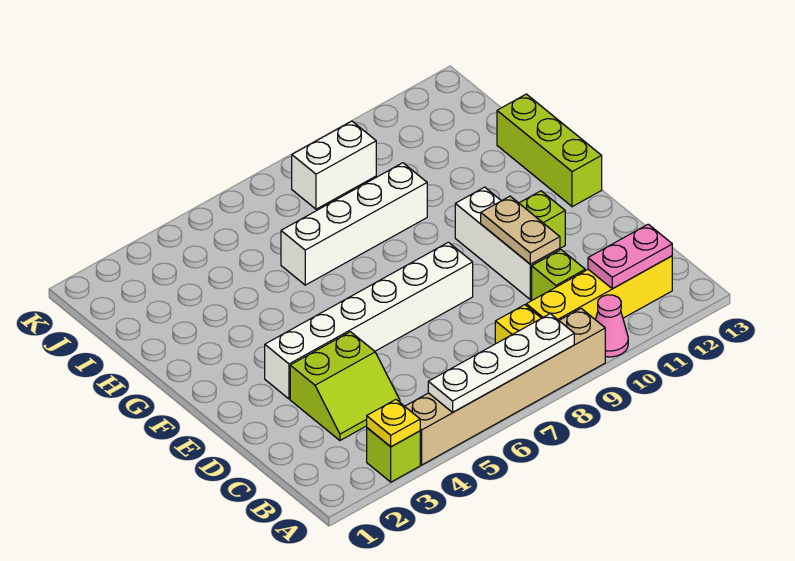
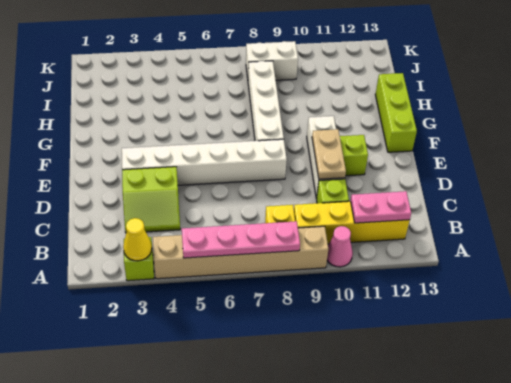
yellow plate A3 level 2 -> yellow cone A3 level 2
white plate A5:A8 level 2 -> pink plate A5:A8 level 2
white brick H6:H9 level 1 -> white brick F8:I8 level 1

